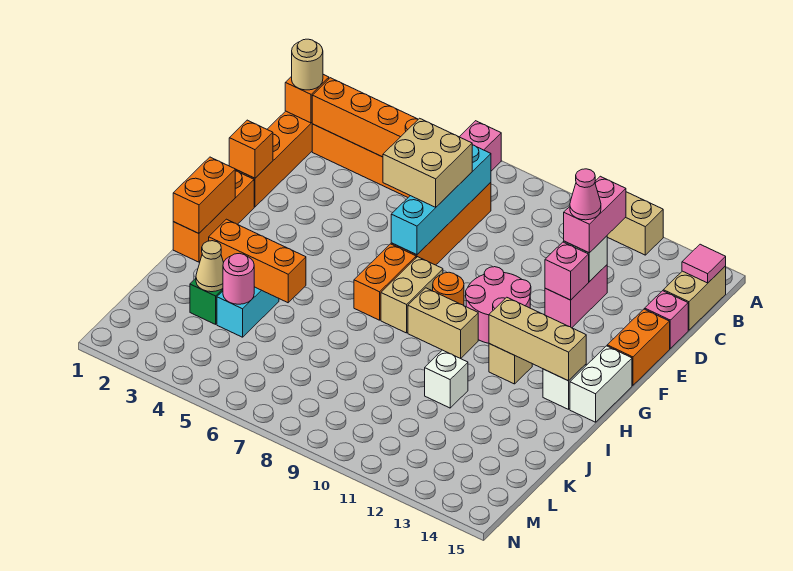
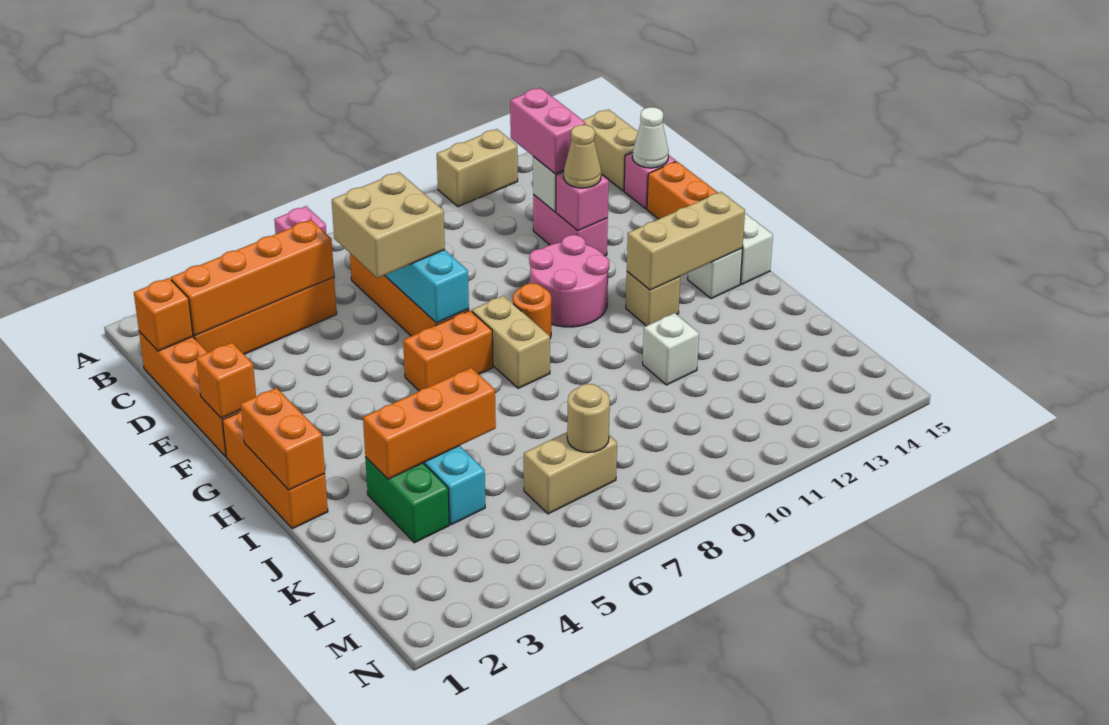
pink tile B15 level 2 -> none
tan round brick C1 level 3 -> tan round brick L7 level 2
pink cone D12 level 4 -> none
none -> white cone D15 level 2
orange brick G7:H7 level 1 -> orange brick G6:G7 level 1
tan brick H9:H10 level 1 -> tan brick L6:L7 level 1
tan cone K3 level 2 -> tan cone E12 level 3
pink round brick K4 level 2 -> none

